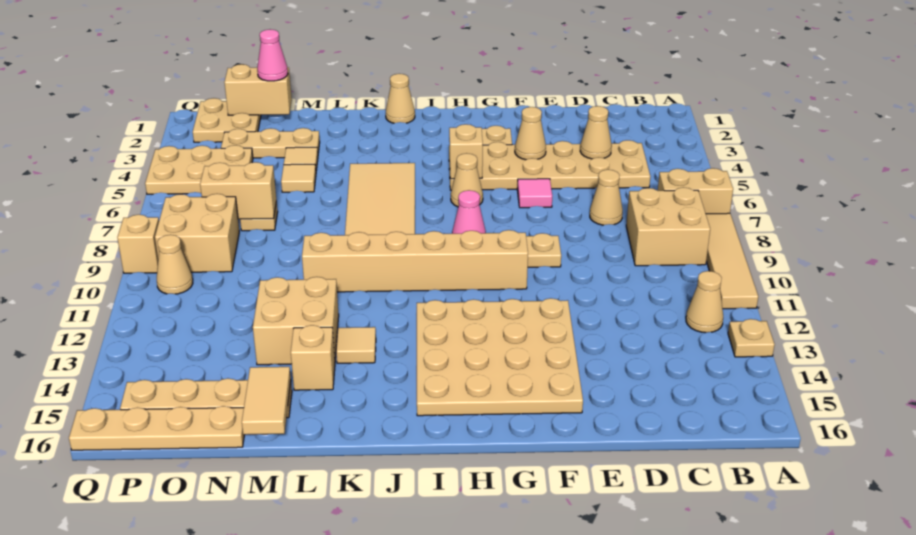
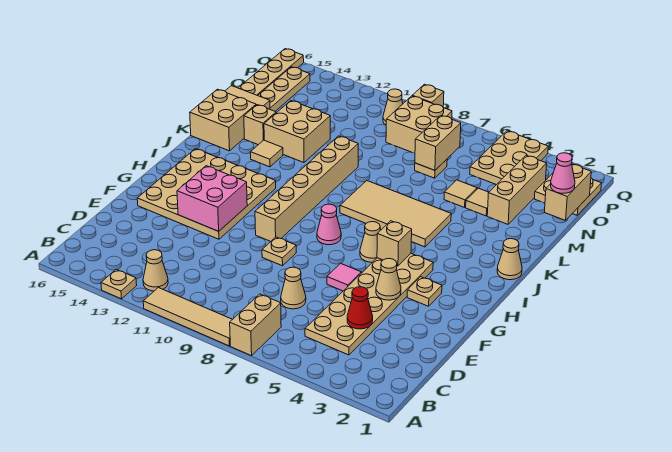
tan brick B8:C9 level 1 -> tan brick K15:L16 level 1
tan cone D4 level 2 -> red cone D4 level 2
none -> pink brick F12:G13 level 2
tan plate M3:O3 level 1 -> tan brick M3:O3 level 1

